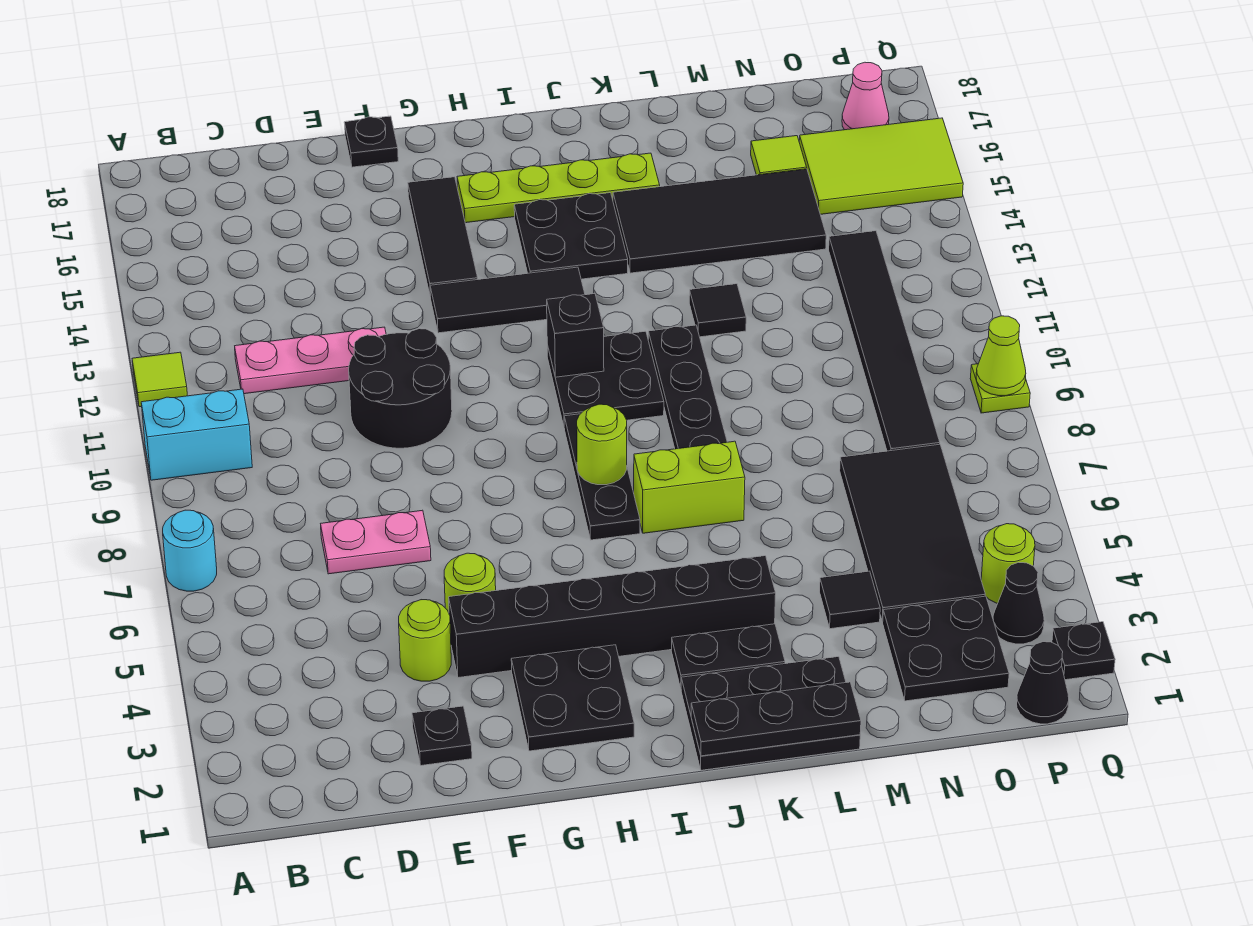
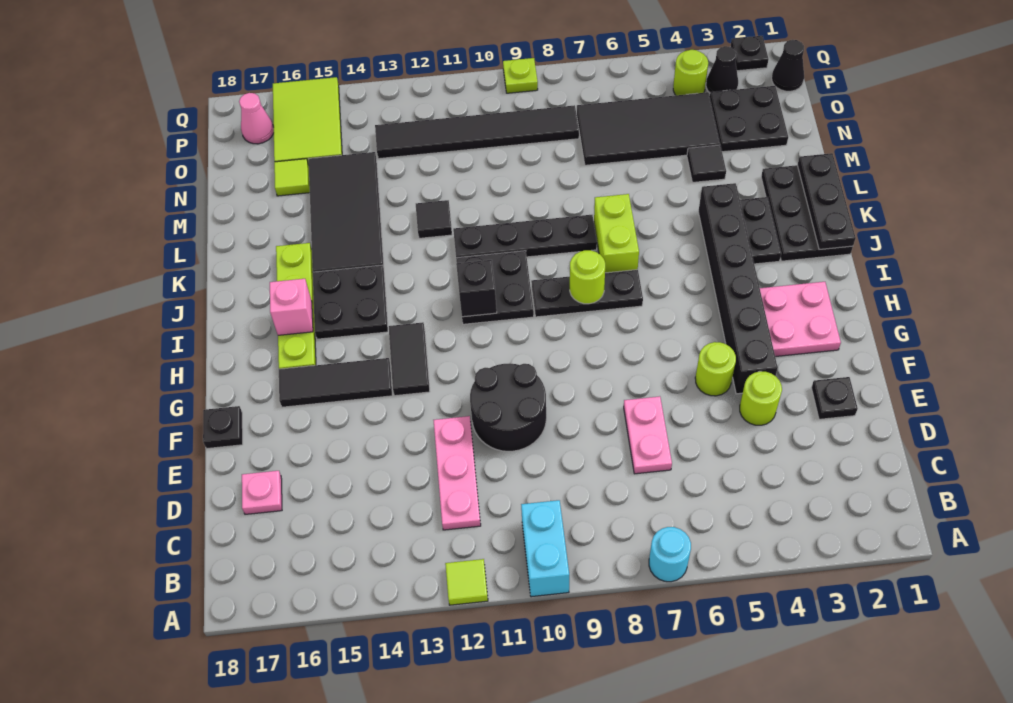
none -> pink plate D17 level 1
black plate G2:H3 level 1 -> pink plate G2:H3 level 1
black tile G13:I13 level 1 -> black tile G13:H13 level 1
none -> pink brick I16 level 2
lime cone Q9 level 2 -> none

